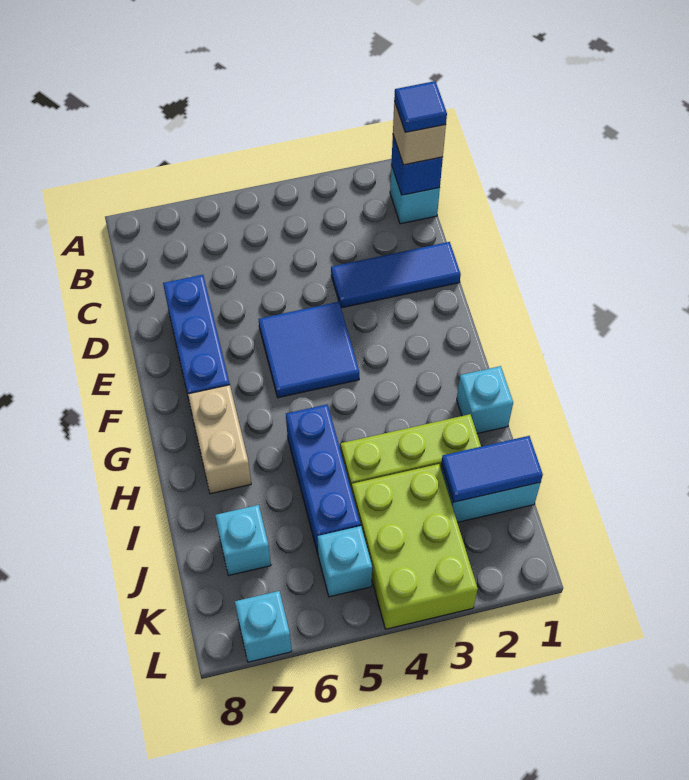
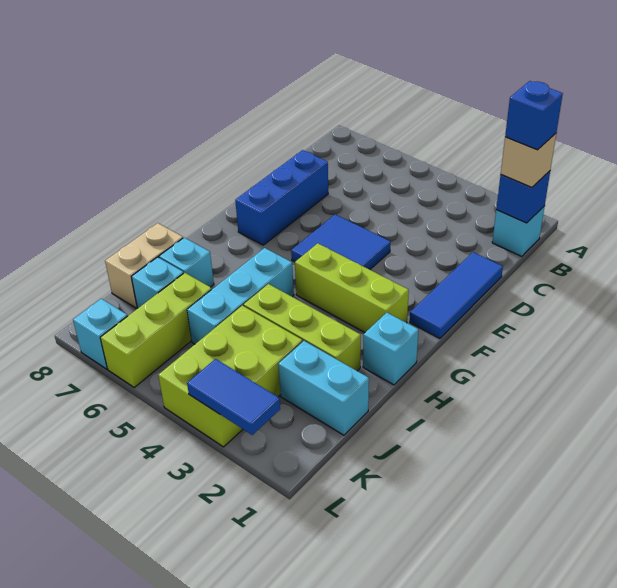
blue tile B1 level 4 -> blue brick B1 level 4
blue tile D1:D3 level 1 -> blue tile D1:F1 level 1
none -> lime brick G2:G4 level 1
tan brick G7:H7 level 1 -> tan brick I8:J8 level 1
blue brick H5:J5 level 1 -> cyan brick H5:J5 level 1
blue tile J1:J2 level 2 -> blue tile L2:L3 level 2
none -> lime brick J6:L6 level 1
cyan brick K5 level 1 -> cyan brick I7 level 1

